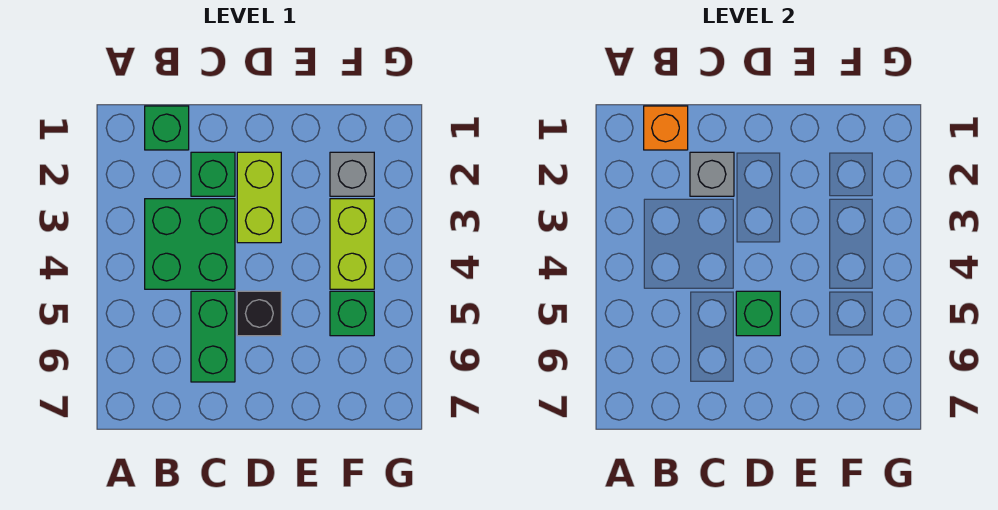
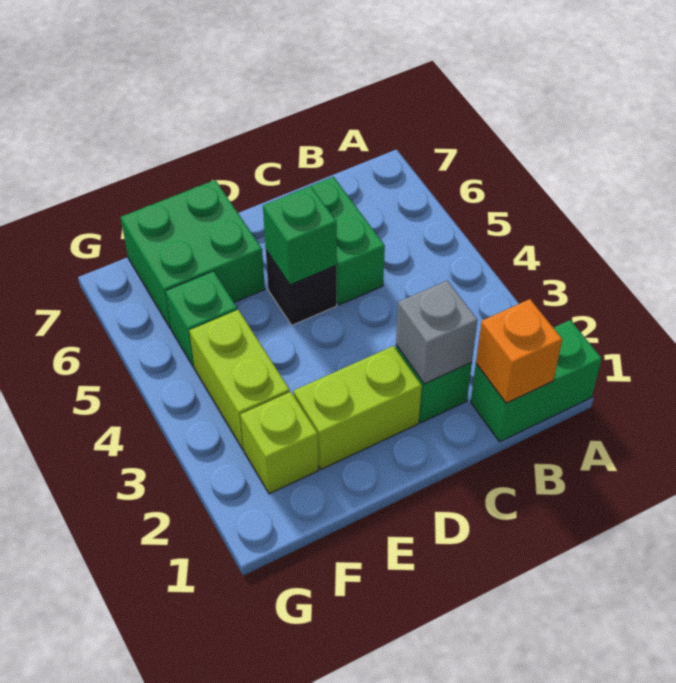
green brick B1 level 1 -> green brick A1:B1 level 1
green brick B3:C4 level 1 -> green brick E6:F7 level 1
lime brick D2:D3 level 1 -> lime brick D2:E2 level 1
grey brick F2 level 1 -> lime brick F2 level 1

